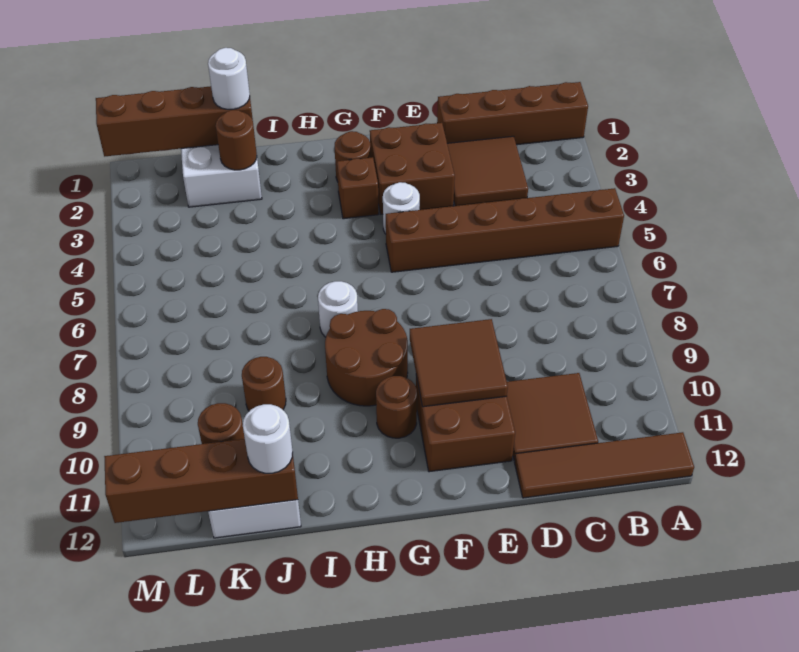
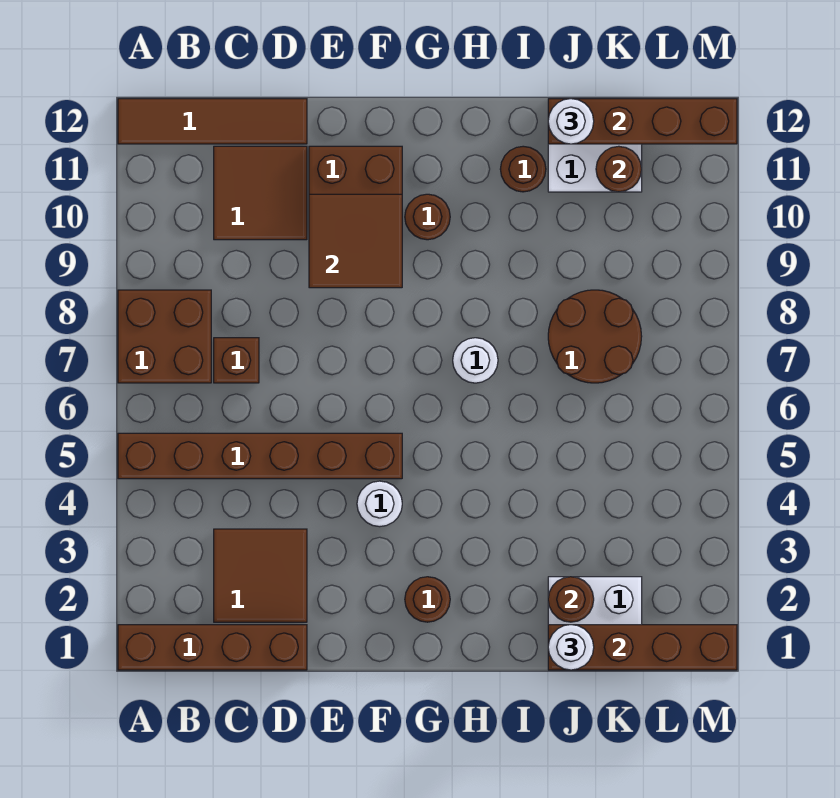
brown brick E2:F3 level 1 -> brown brick A7:B8 level 1
brown brick G3 level 1 -> brown brick C7 level 1
brown round brick G8:H9 level 1 -> brown round brick J7:K8 level 1
brown round brick J9 level 1 -> brown round brick I11 level 1

